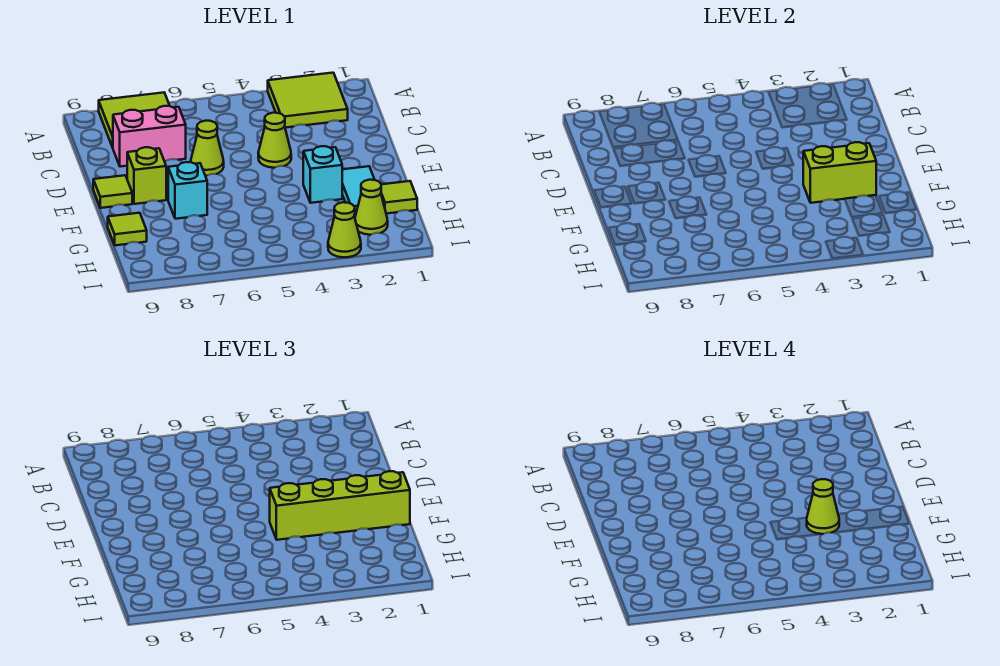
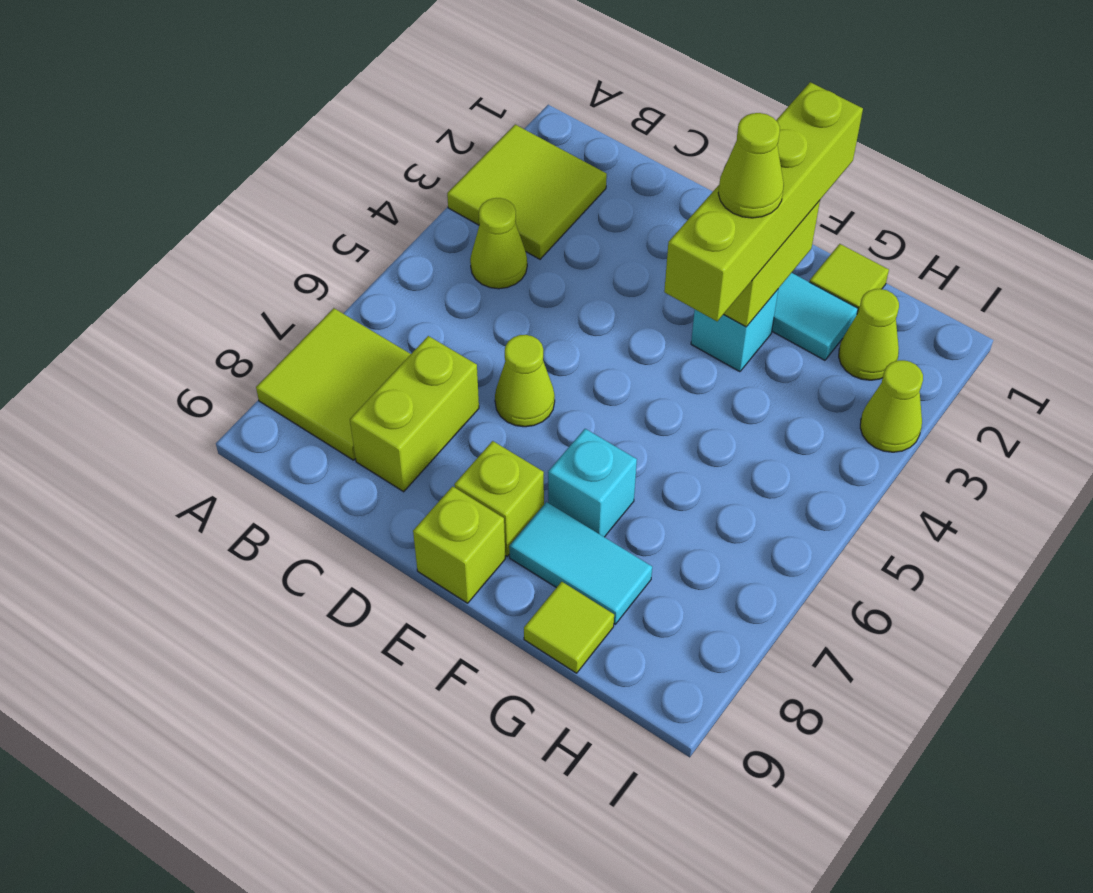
pink brick C7:C8 level 1 -> lime brick C7:C8 level 1
lime cone D4 level 1 -> lime cone B4 level 1
lime tile E9 level 1 -> lime brick E9 level 1
none -> cyan tile F8:G8 level 1

